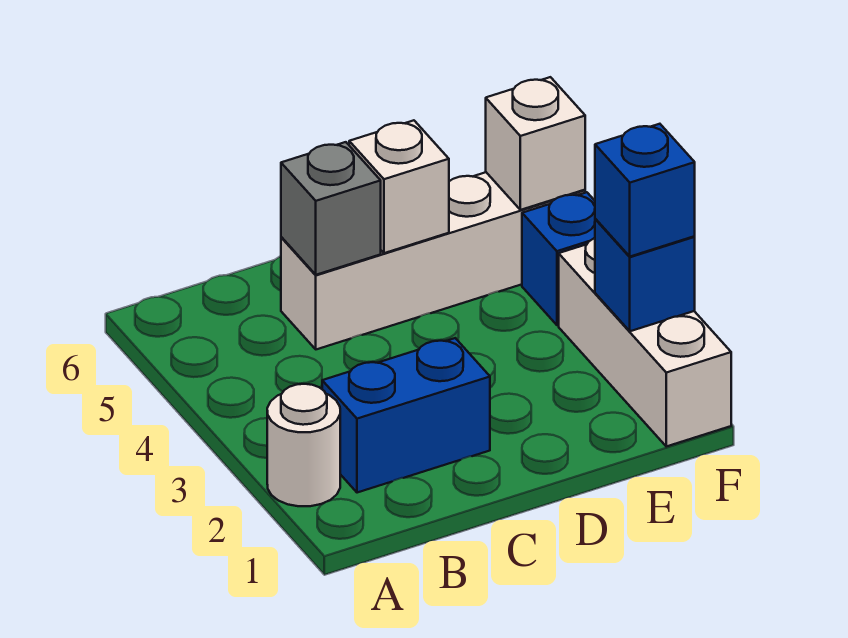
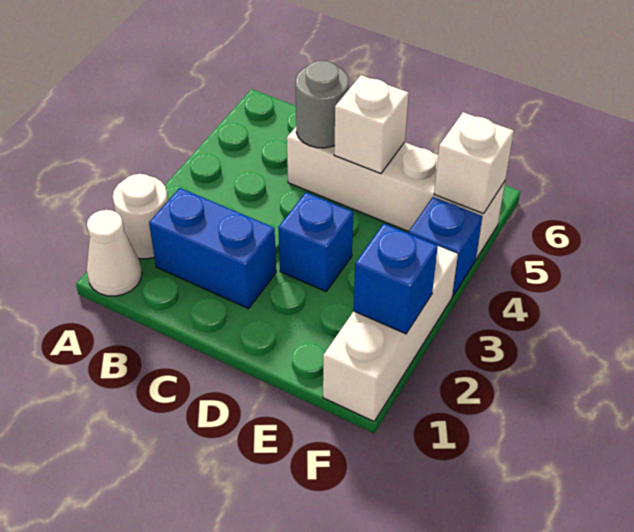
none -> white cone A1 level 1
grey brick C5 level 2 -> grey round brick C5 level 2
blue brick F2 level 3 -> blue brick D3 level 1

